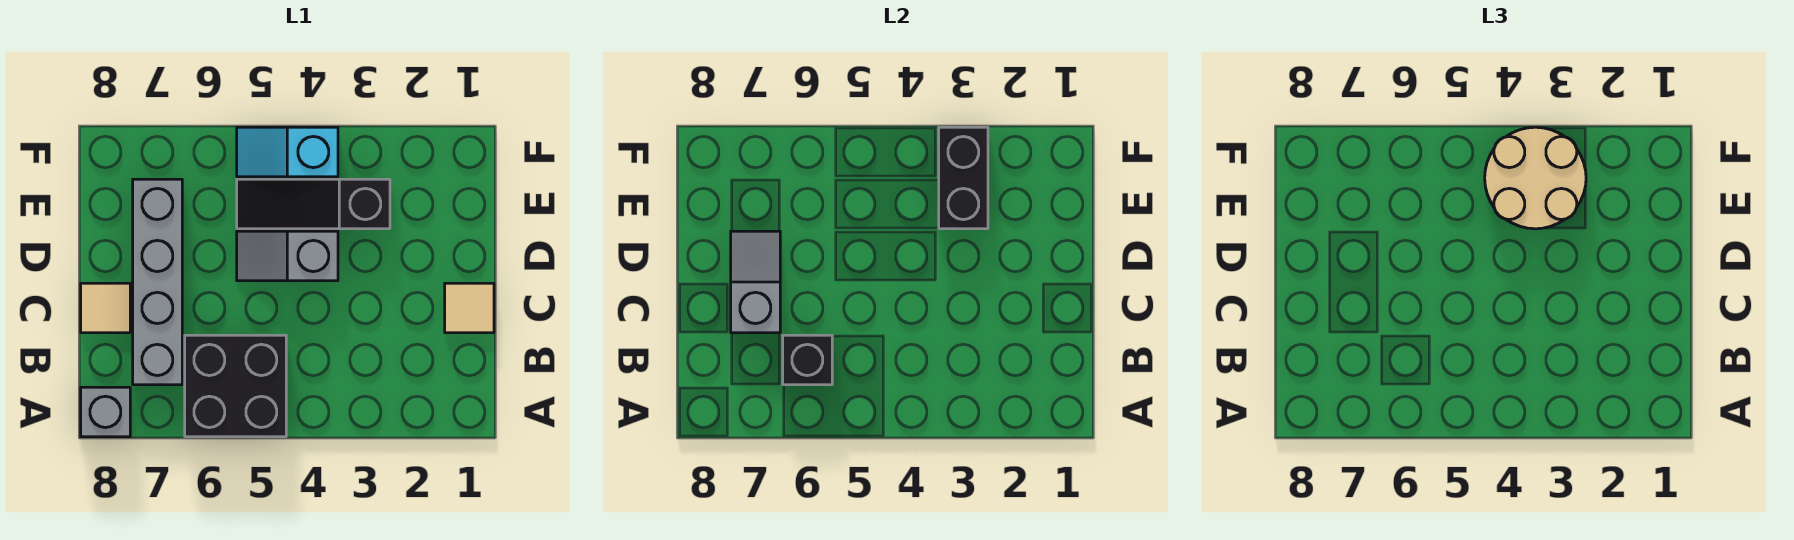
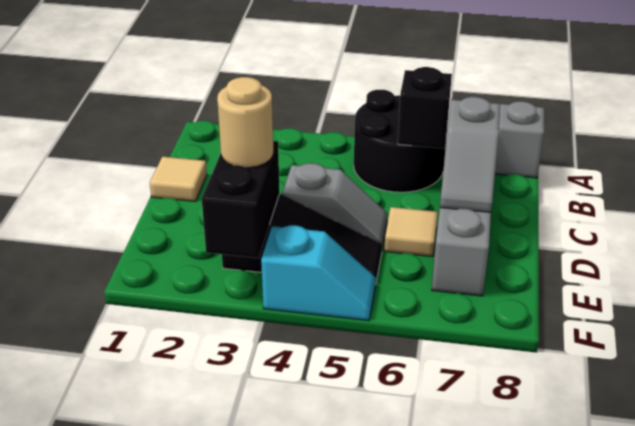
black brick A5:B6 level 1 -> black round brick A5:B6 level 1
tan tile C8 level 1 -> tan tile D6 level 1
tan round brick E3:F4 level 3 -> tan round brick E3 level 3

